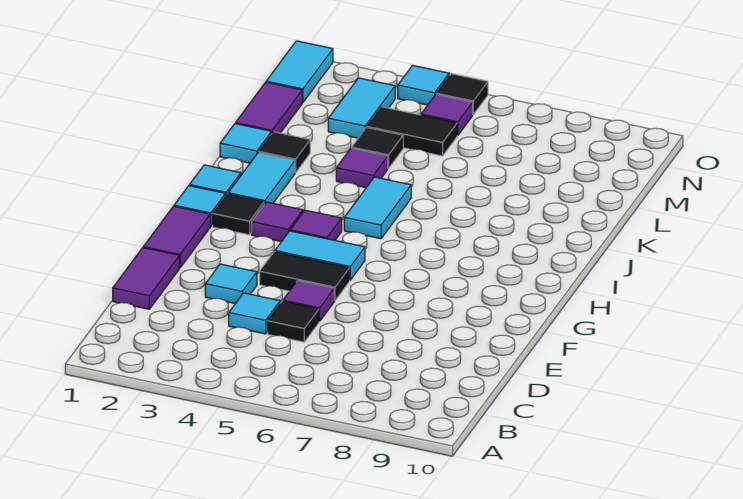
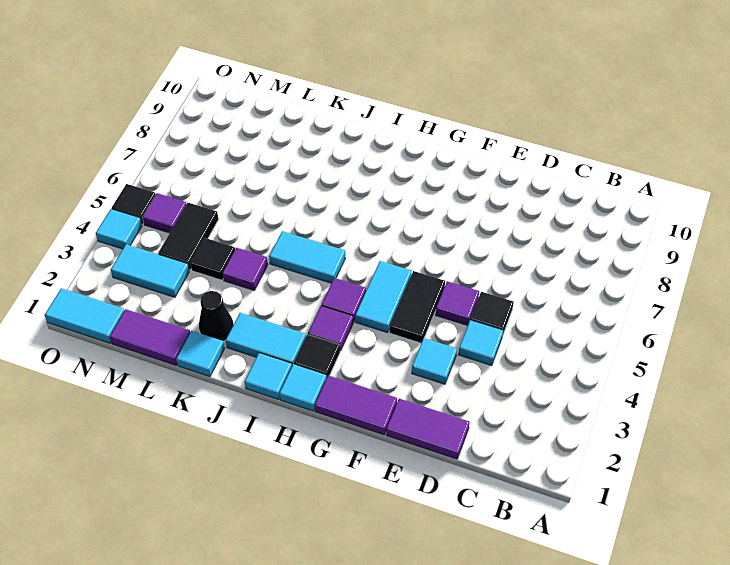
black tile K2 level 1 -> black cone K2 level 1

